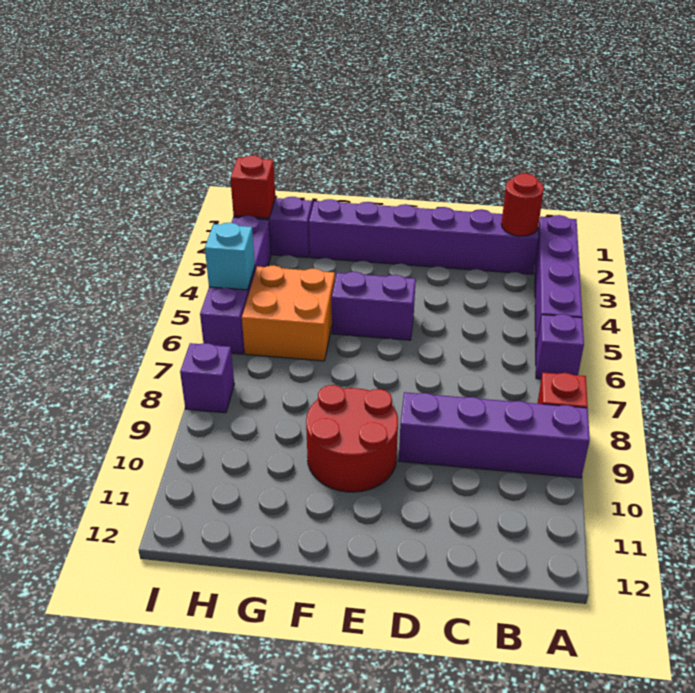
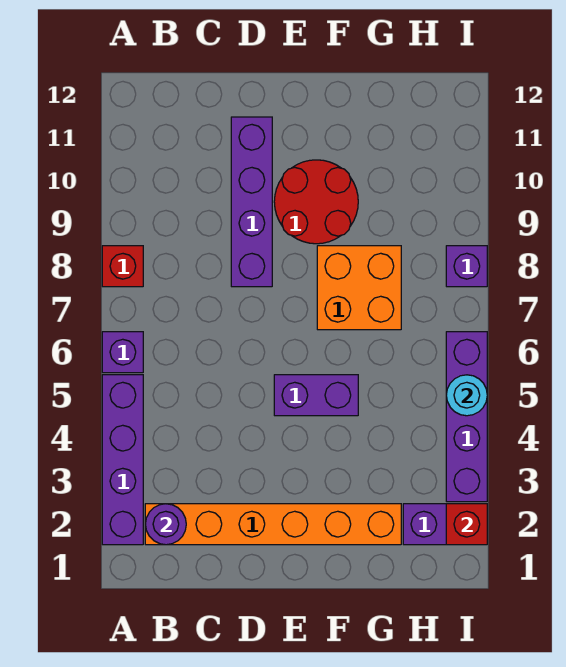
purple brick A9:D9 level 1 -> purple brick D8:D11 level 1
purple brick B2:G2 level 1 -> orange brick B2:G2 level 1
red round brick B2 level 2 -> purple round brick B2 level 2
orange brick G5:H6 level 1 -> orange brick F7:G8 level 1
cyan brick I5 level 2 -> cyan round brick I5 level 2

